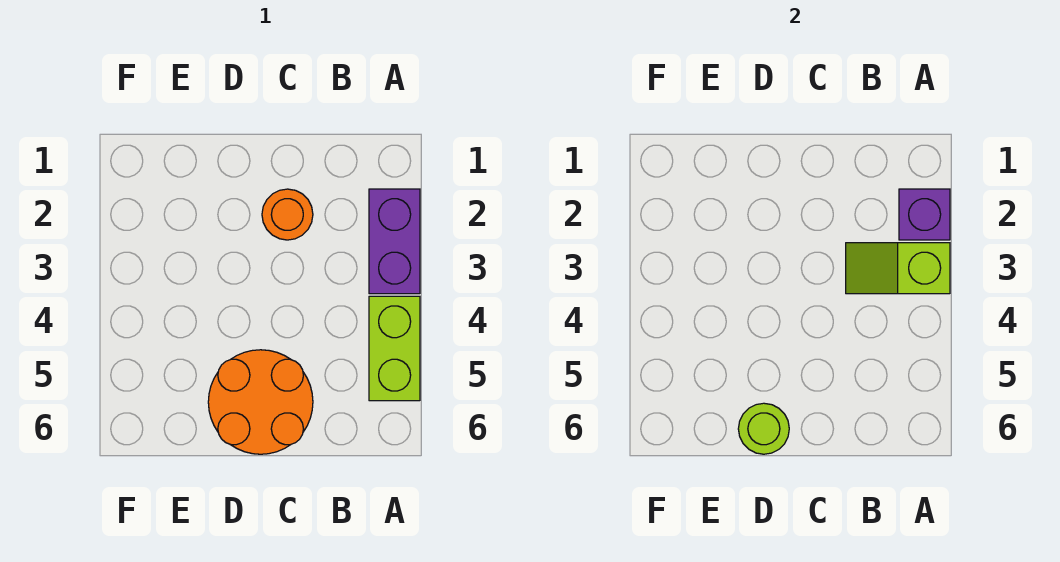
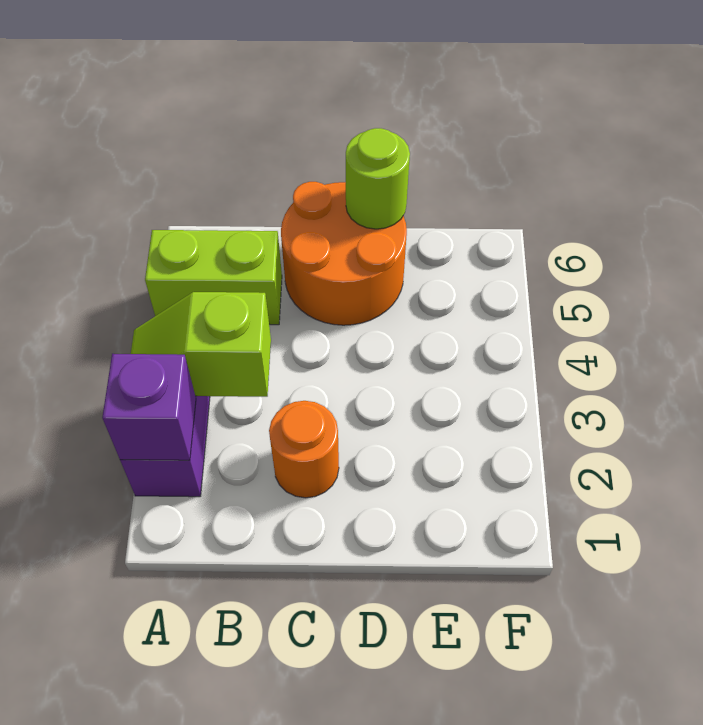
lime slope A3:B3 level 2 top A -> lime slope A3:B3 level 2 top B
lime brick A4:A5 level 1 -> lime brick A5:B5 level 1

